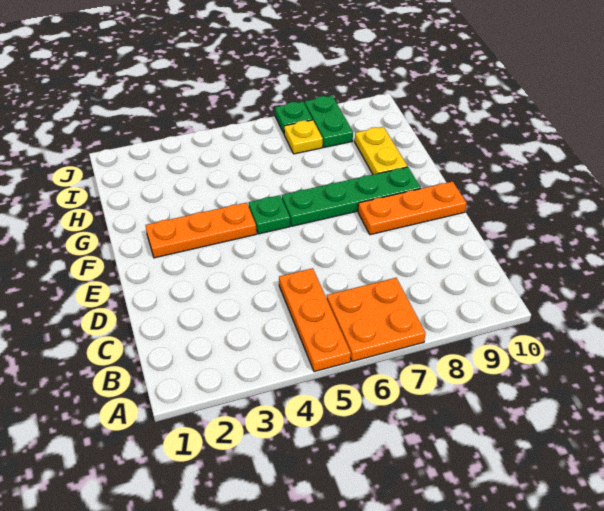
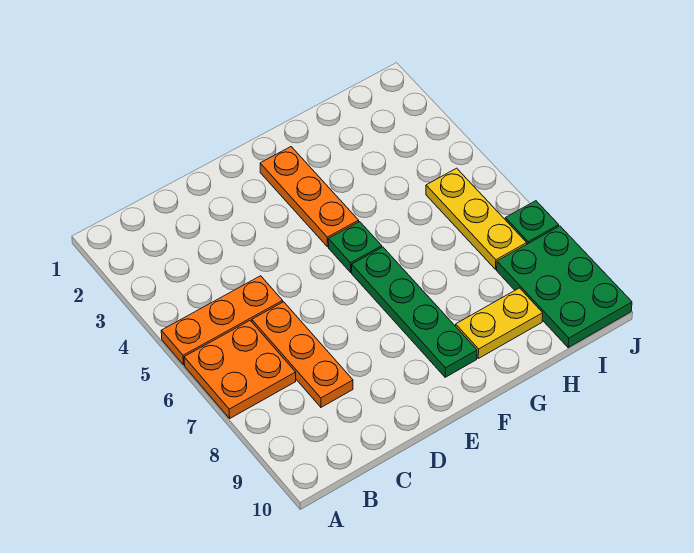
orange plate E8:E10 level 1 -> orange plate C6:C8 level 1
yellow plate I7 level 1 -> yellow plate I5:I7 level 1
green plate I8:J8 level 1 -> green plate I8:J10 level 1

